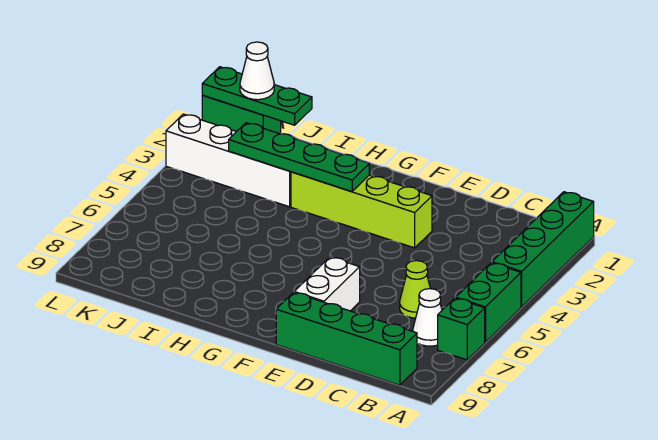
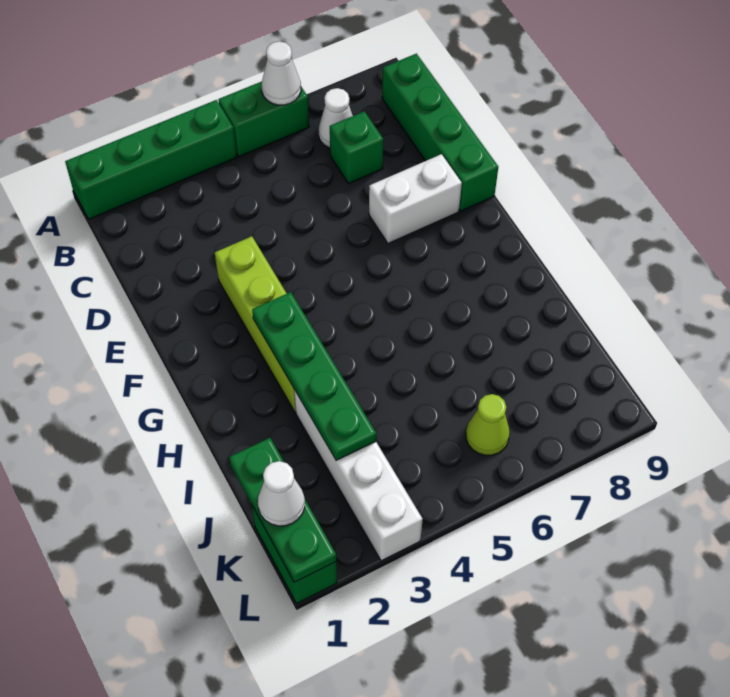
none -> white cone A6 level 2
green brick A7 level 1 -> green brick C7 level 1
lime cone C6 level 1 -> lime cone K6 level 1

